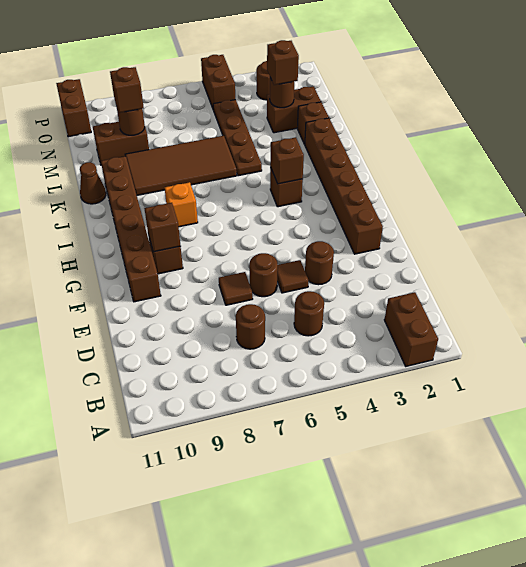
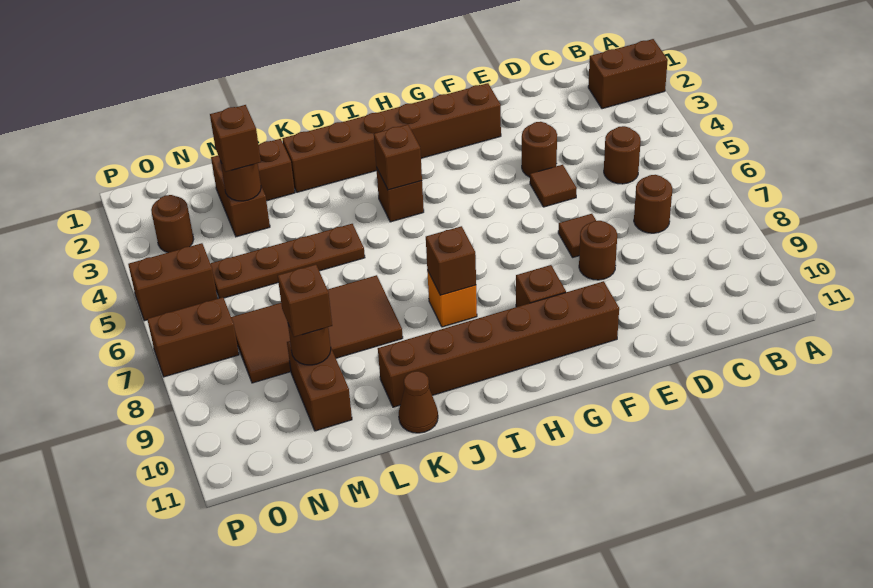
brown round brick E6 level 1 -> brown round brick E8 level 1
brown brick G9 level 2 -> brown brick I8 level 2
brown tile K6:L9 level 1 -> brown tile K7:N8 level 1
brown brick O11:P11 level 1 -> brown brick O7:P7 level 1

